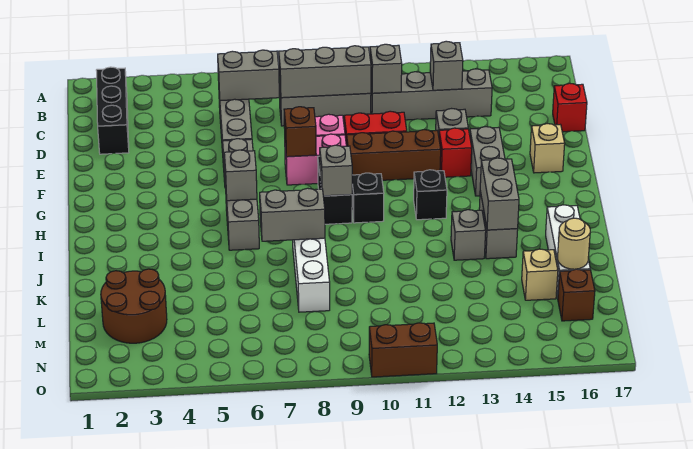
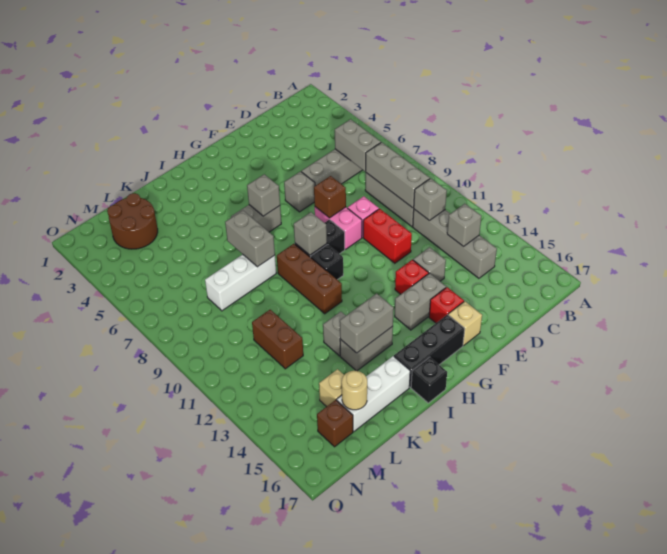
black brick B2:D2 level 1 -> black brick G16:I16 level 1
red brick D17 level 1 -> red brick F15 level 1
brown brick F10:F12 level 1 -> brown brick I9:I11 level 1
black brick H12 level 1 -> black brick I17 level 1
brown brick O10:O11 level 1 -> brown brick L11:L12 level 1

